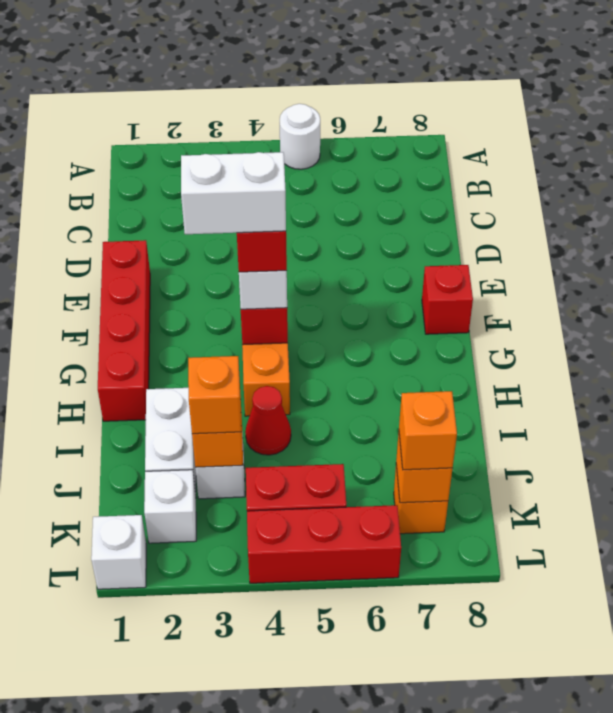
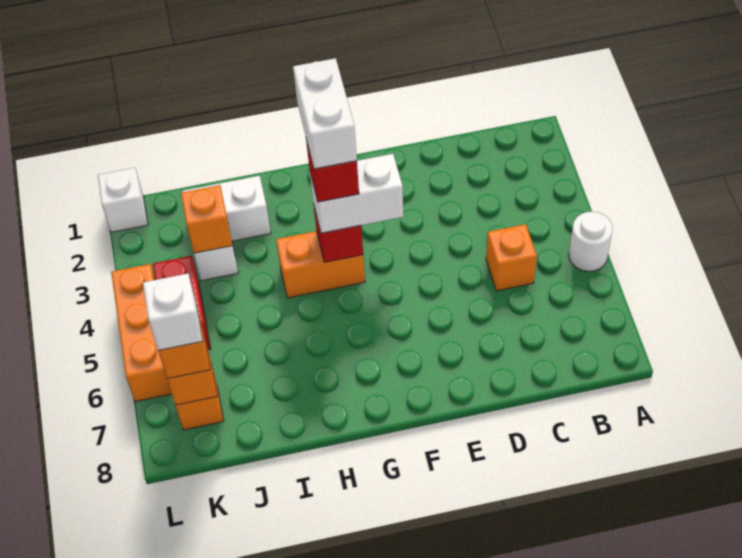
red brick E1:H1 level 1 -> none
red brick F8 level 1 -> none
red cone I4 level 1 -> none
orange brick J3 level 3 -> orange brick C5 level 1
white brick K2 level 1 -> white brick K7 level 4
red brick L4:L6 level 1 -> orange brick L4:L6 level 1

